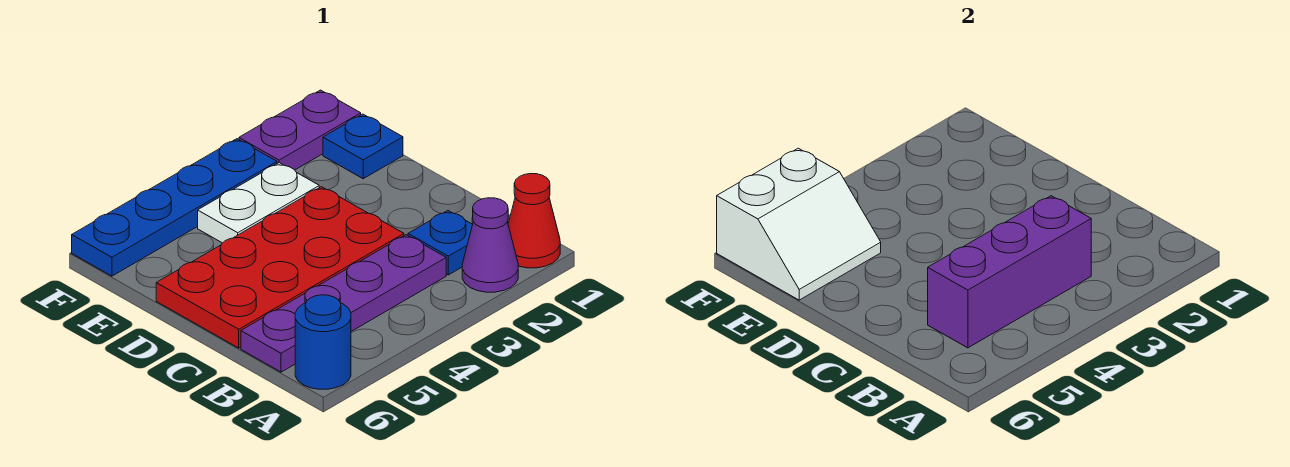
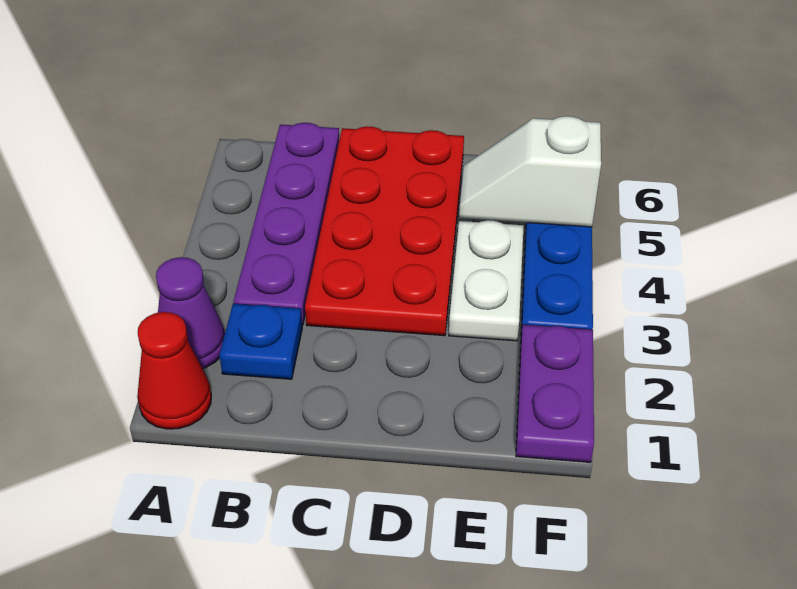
blue round brick A6 level 1 -> none
purple brick B3:B5 level 2 -> none
blue plate E1 level 1 -> none
white slope E5:F6 level 2 top F -> white slope E5:F5 level 2 top F

